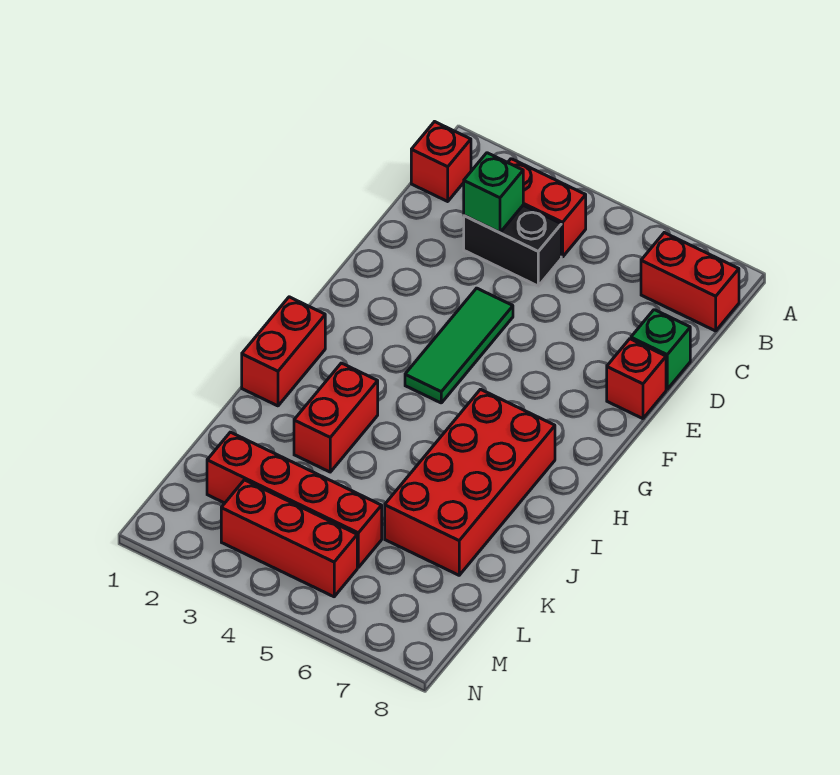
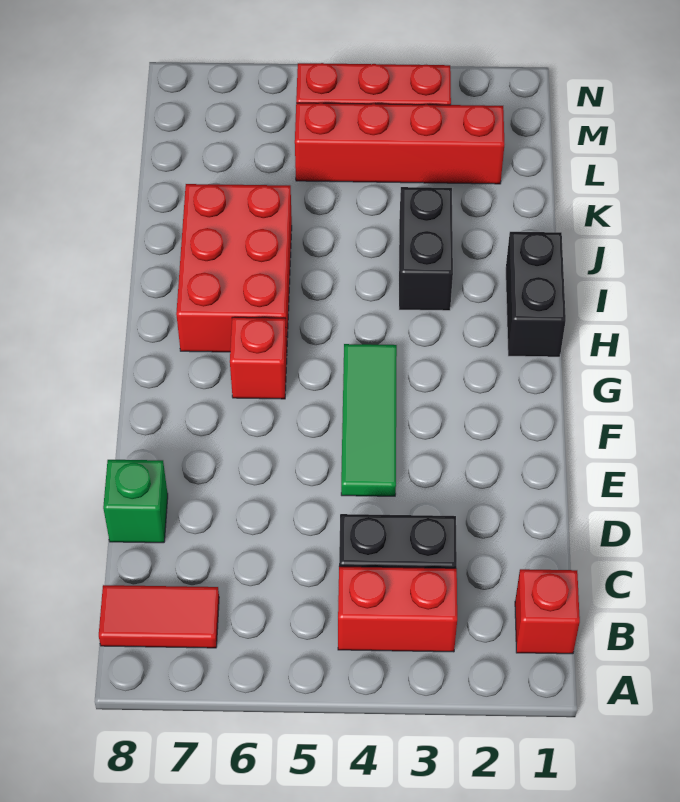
red brick B7:B8 level 1 -> red tile B7:B8 level 1
green brick C3 level 2 -> none
red brick E8 level 1 -> red brick G6 level 1
red brick H1:I1 level 1 -> black brick H1:I1 level 1
red brick H6:K7 level 1 -> red brick H6:J7 level 1
red brick I3:J3 level 1 -> black brick I3:J3 level 1

